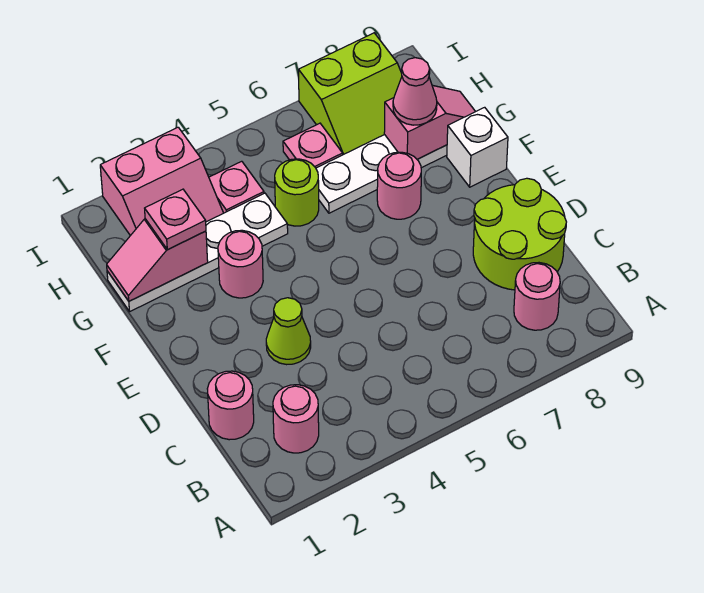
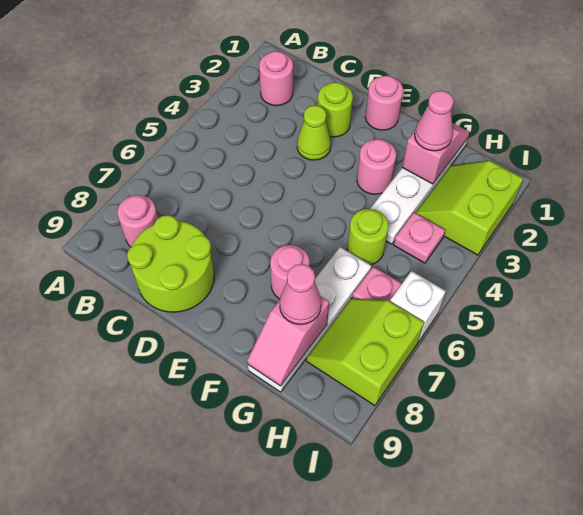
pink round brick C1 level 1 -> pink round brick E1 level 1
none -> lime round brick D2 level 1
white brick F9 level 1 -> white brick I6 level 1
pink plate G2 level 3 -> pink cone G2 level 3
pink slope H2:I3 level 1 top I -> lime slope H2:I3 level 1 top I

